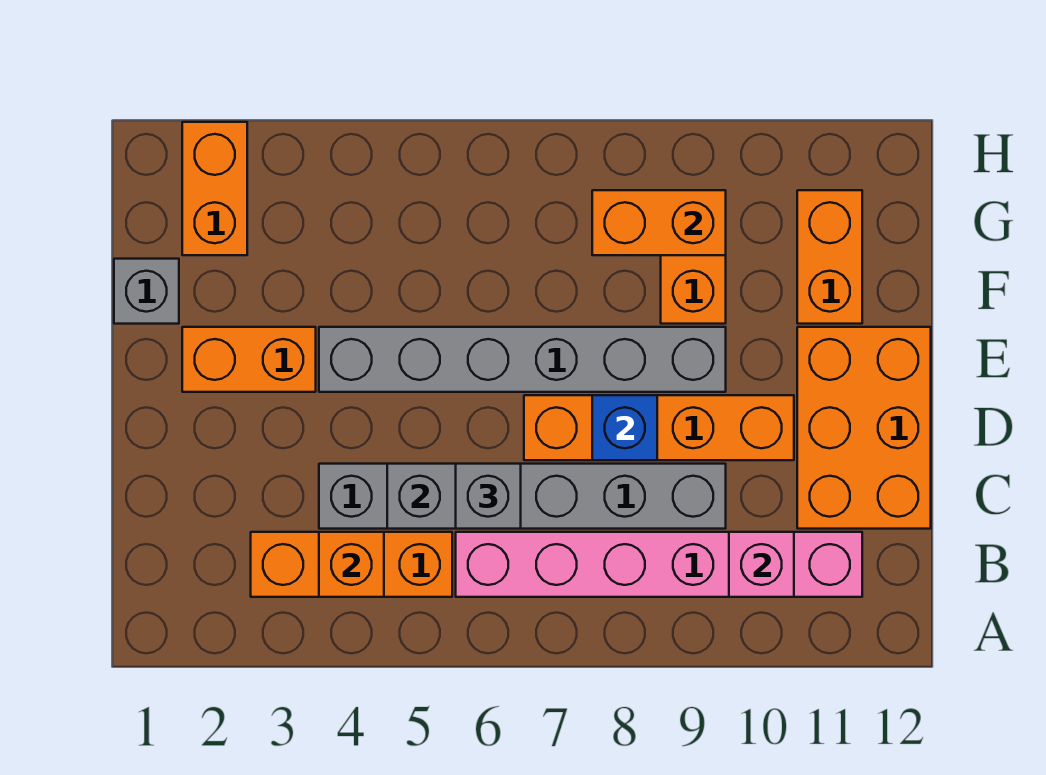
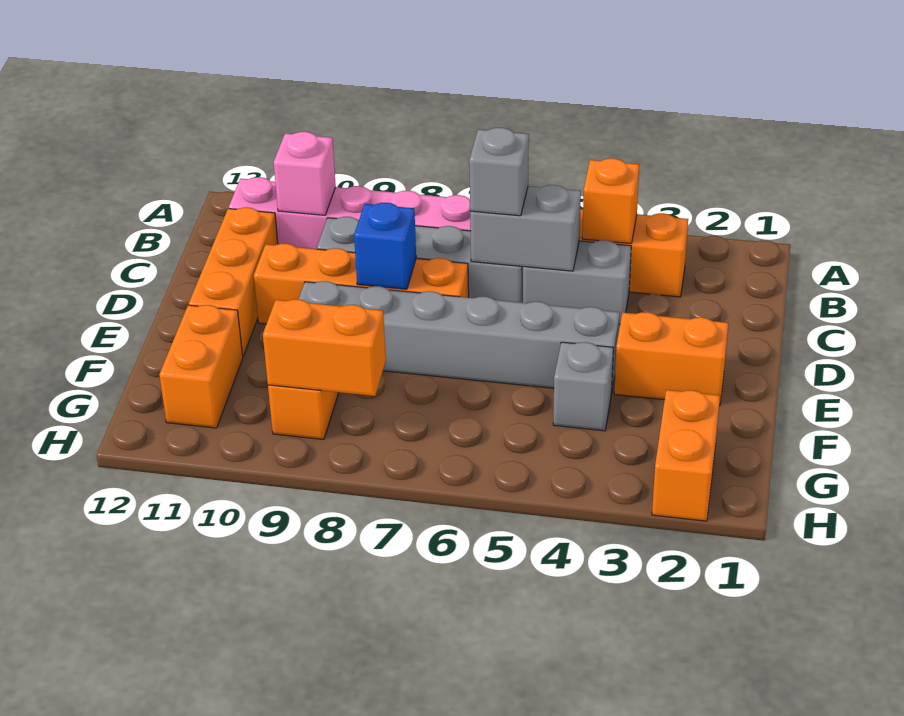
orange brick C11:E12 level 1 -> orange brick C11:E11 level 1
grey brick F1 level 1 -> grey brick F4 level 1

